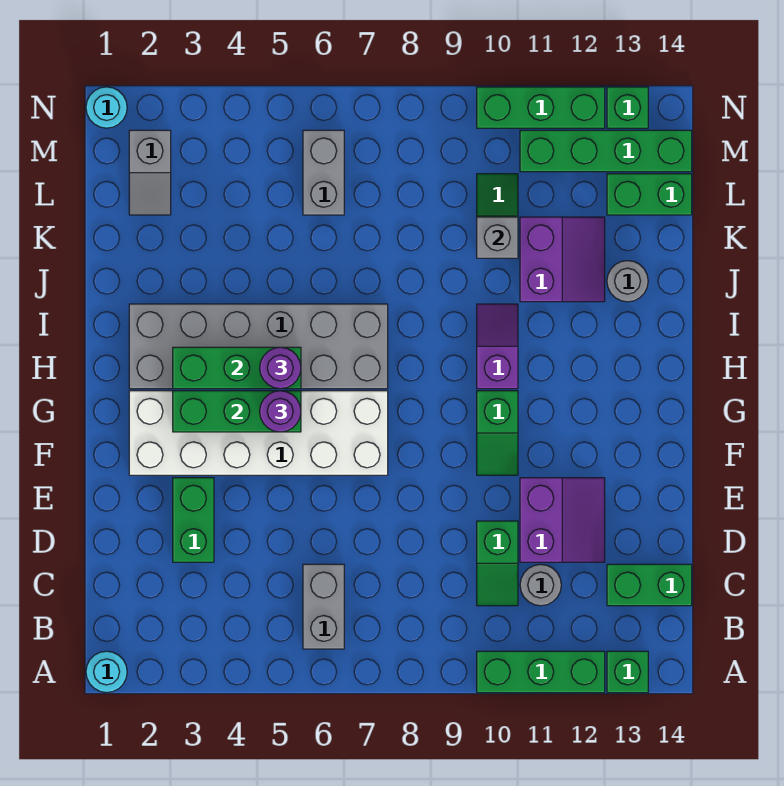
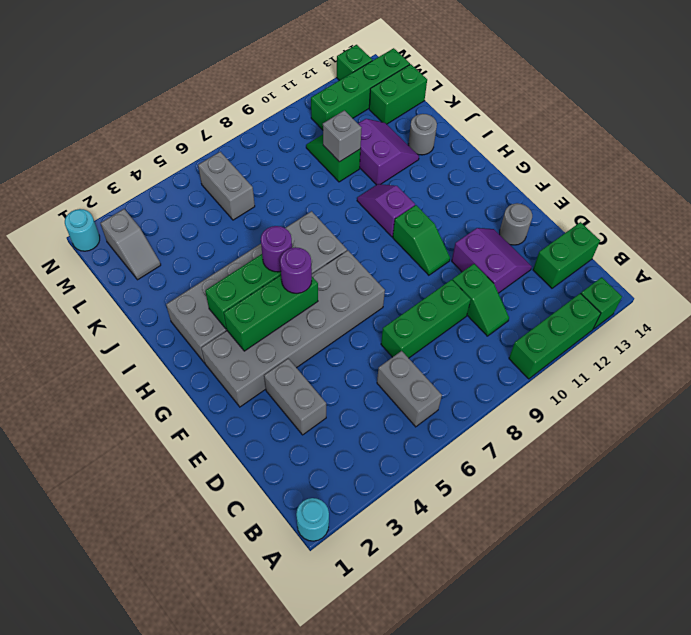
grey round brick C11 level 1 -> grey round brick E13 level 1
green brick D3:E3 level 1 -> grey brick D3:E3 level 1
white brick F2:G7 level 1 -> grey brick F2:G7 level 1
green brick N10:N12 level 1 -> green brick D7:D9 level 1

